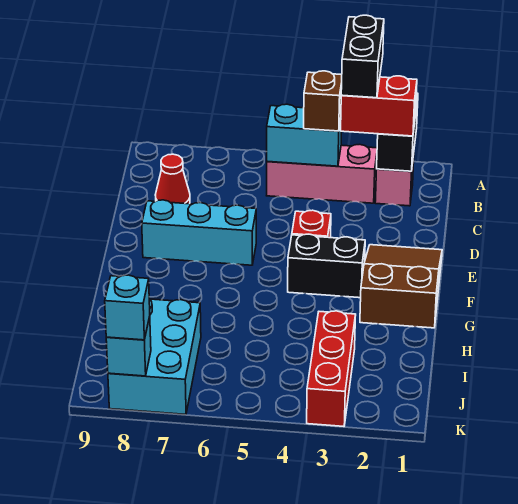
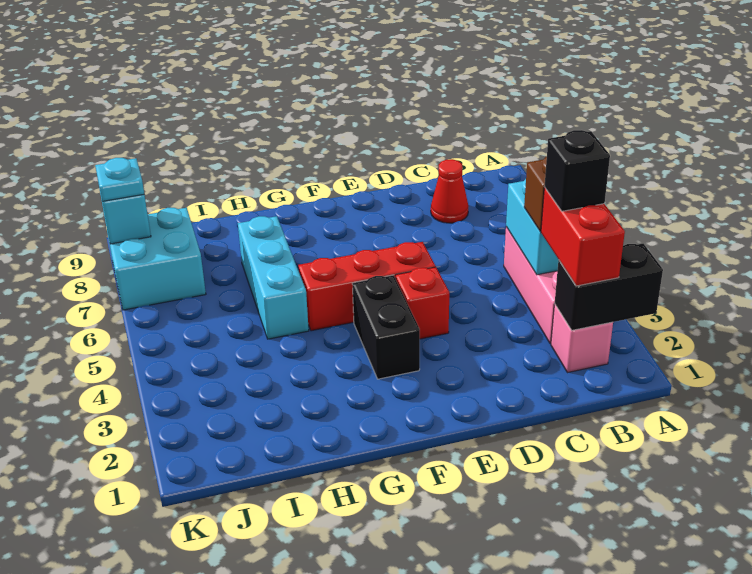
black brick A3:B3 level 4 -> black brick B3 level 4
brown slope E1:G2 level 1 top G -> none
cyan brick E6:E8 level 1 -> cyan brick H5:H7 level 1
red brick I3:K3 level 1 -> red brick E5:G5 level 1
cyan brick I7:K8 level 1 -> cyan brick J7:K8 level 1
cyan brick K8 level 3 -> cyan plate K8 level 3

